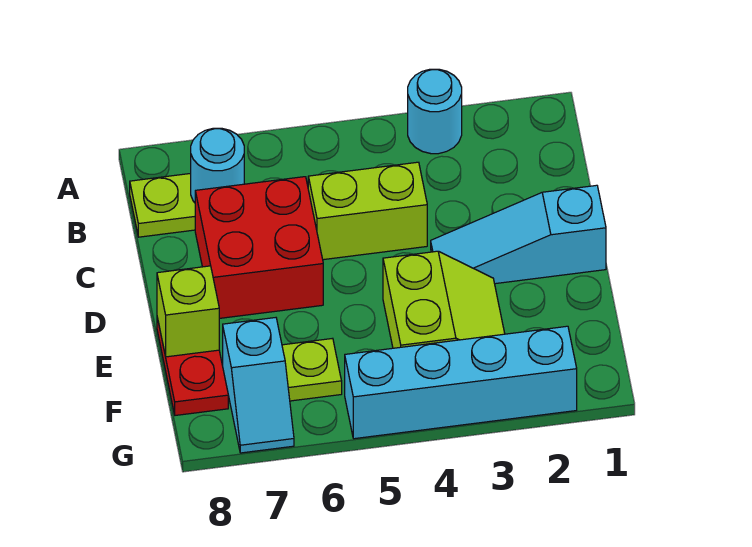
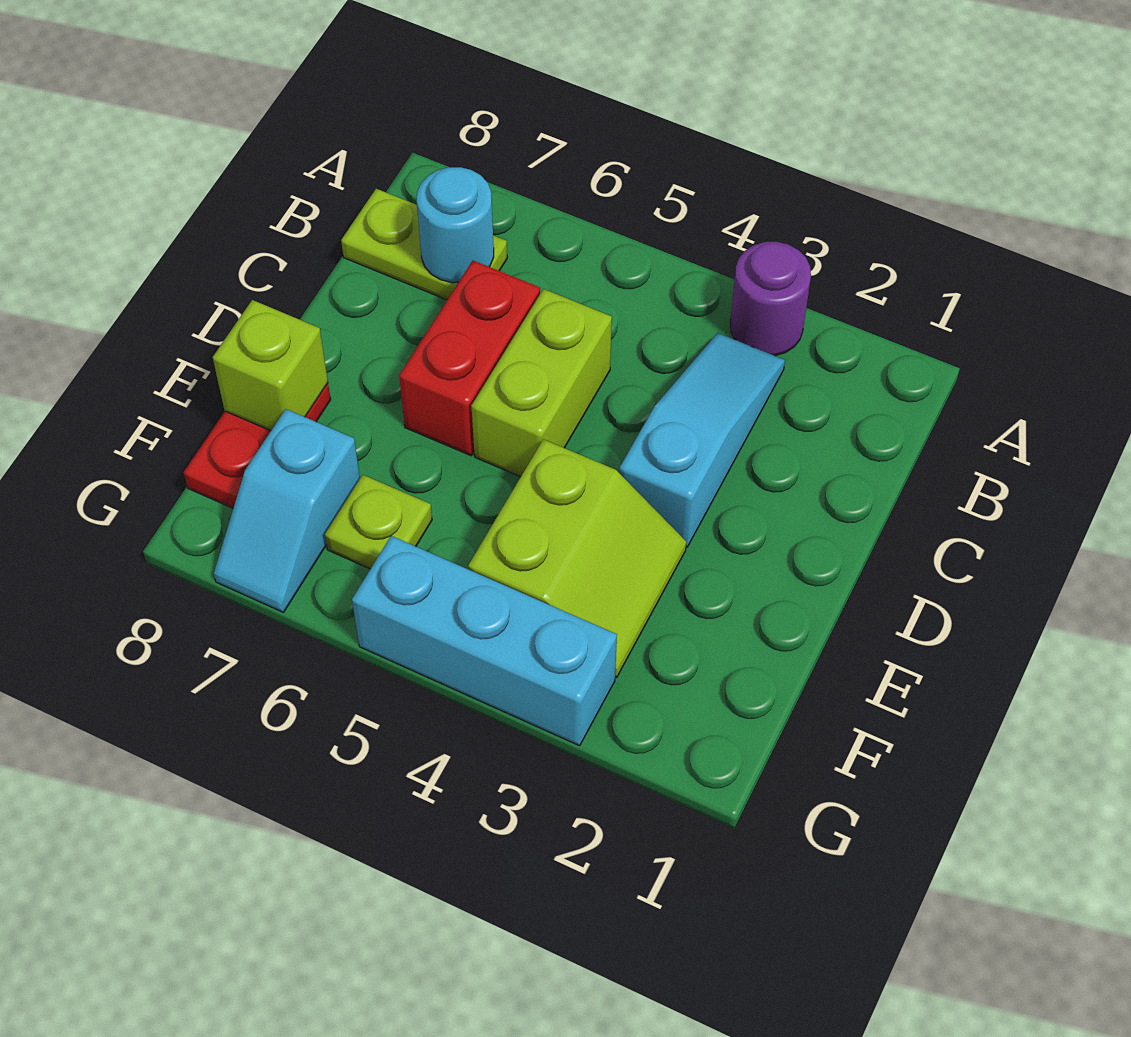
cyan round brick A3 level 1 -> purple round brick A3 level 1
lime brick C4:C5 level 1 -> lime brick C5:D5 level 1
red brick C6:D7 level 1 -> red brick C6:D6 level 1
cyan slope D1:D3 level 1 top 1 -> cyan slope B3:D3 level 1 top D
cyan brick G2:G5 level 1 -> cyan brick G3:G5 level 1

